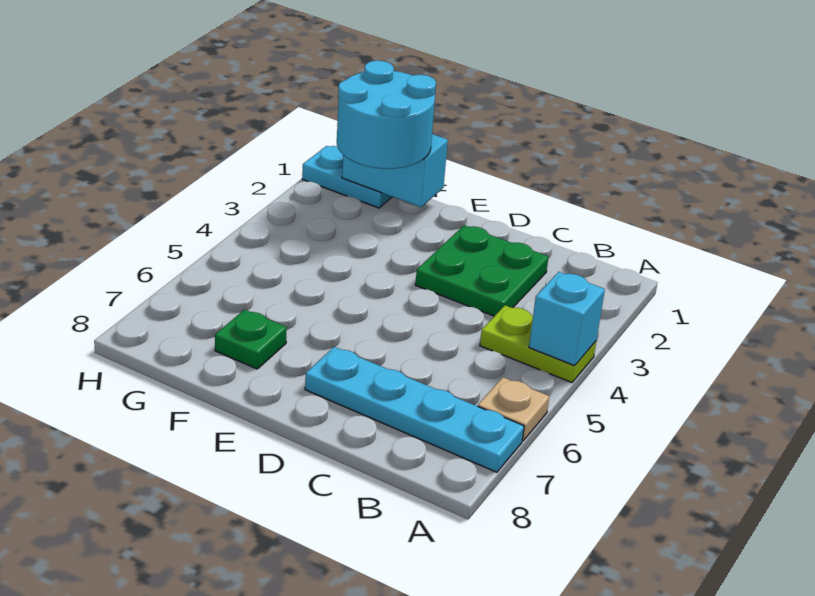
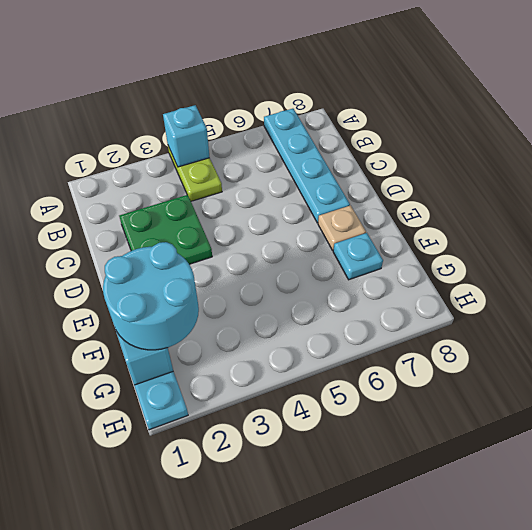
tan plate A6 level 1 -> tan plate E7 level 1
green plate F7 level 1 -> cyan plate F7 level 1

